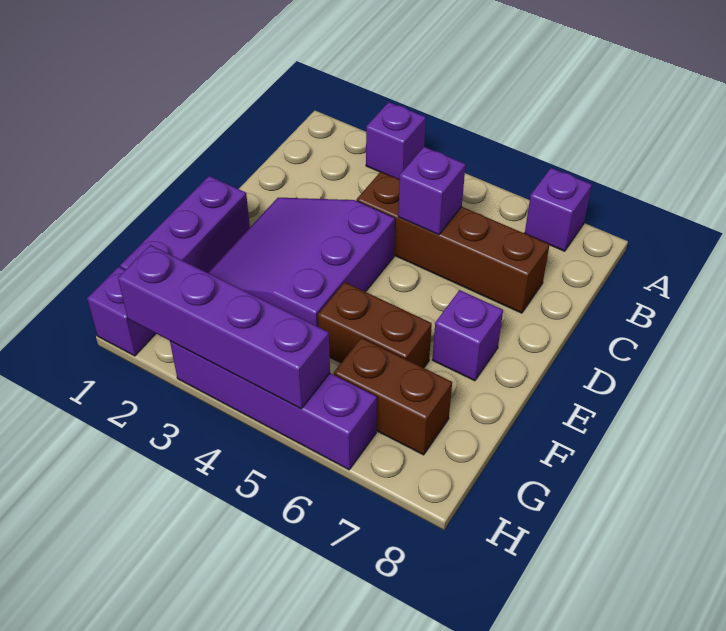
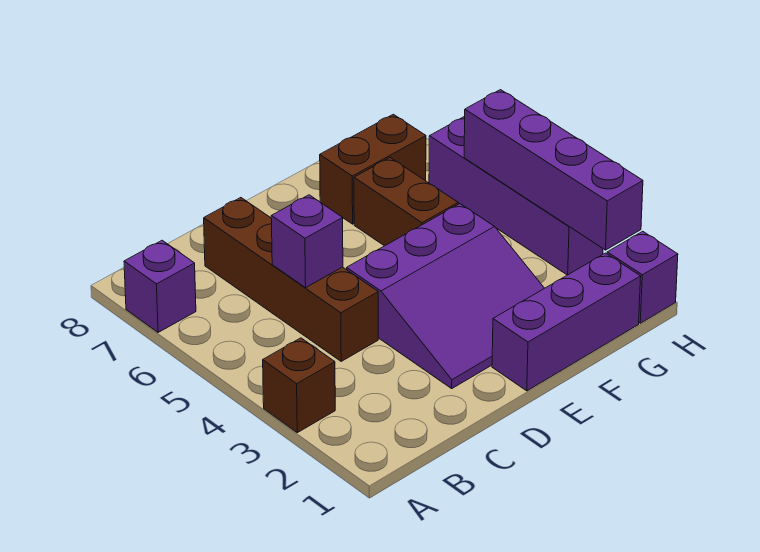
purple brick A3 level 1 -> brown brick A3 level 1
purple brick E7 level 1 -> none
brown brick G6:G7 level 1 -> brown brick F7:G7 level 1

